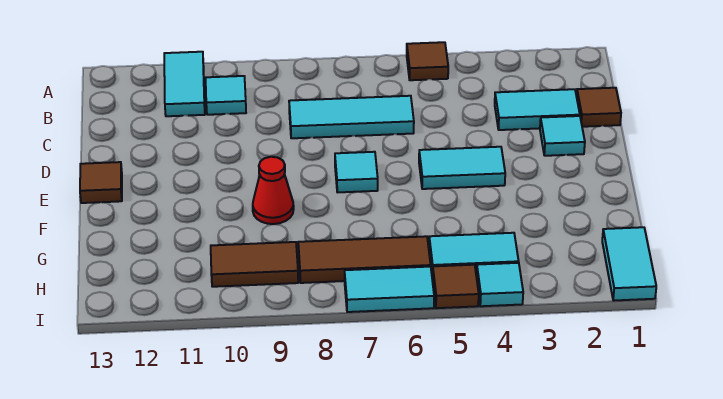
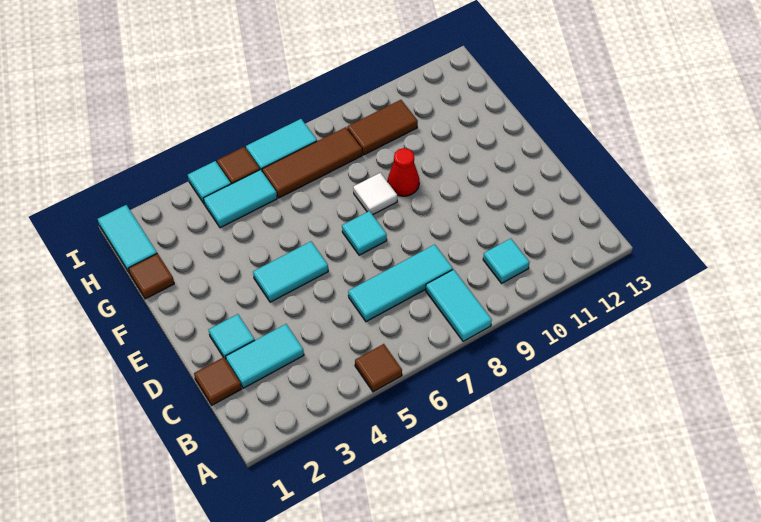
cyan tile A11:B11 level 1 -> cyan tile A8:B8 level 1
brown tile E13 level 1 -> brown tile G1 level 1
none -> white tile F8 level 1

